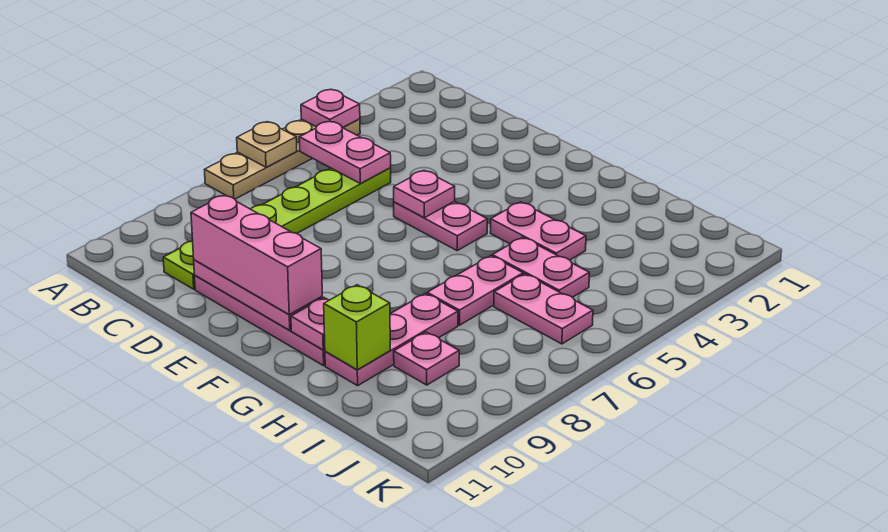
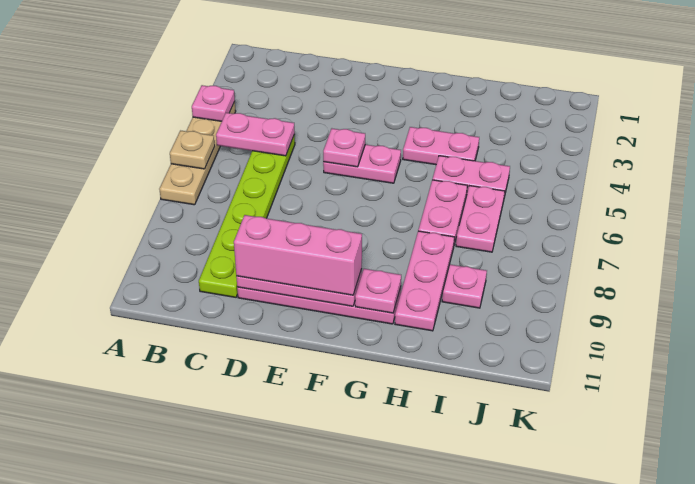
lime brick H10 level 2 -> none
pink plate I6:J6 level 1 -> pink plate I6:I7 level 1

